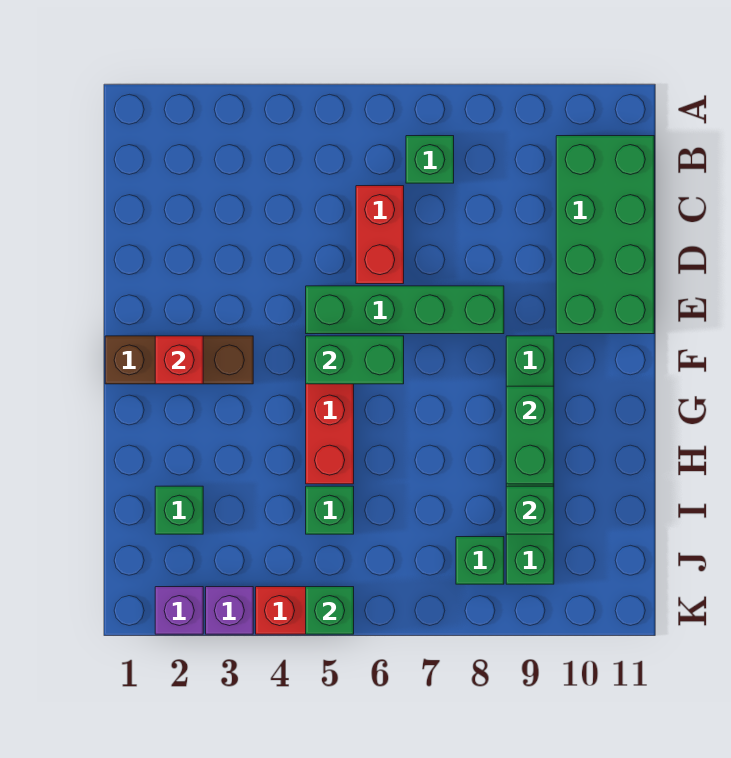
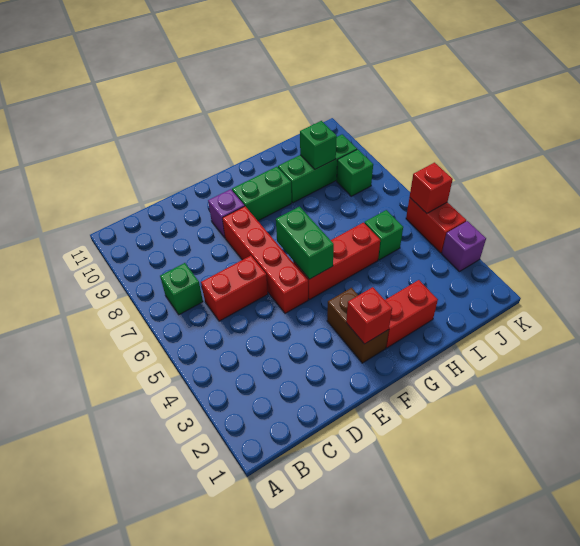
green brick B10:E11 level 1 -> none
green brick E5:E8 level 1 -> red brick E5:E8 level 1
brown brick F1:F3 level 1 -> brown brick F2:F3 level 1
none -> red brick G2:H2 level 1
green brick G9:H9 level 2 -> none
green brick I2 level 1 -> none
purple brick K2 level 1 -> purple brick E9 level 1
green brick K5 level 2 -> red brick K5 level 2

